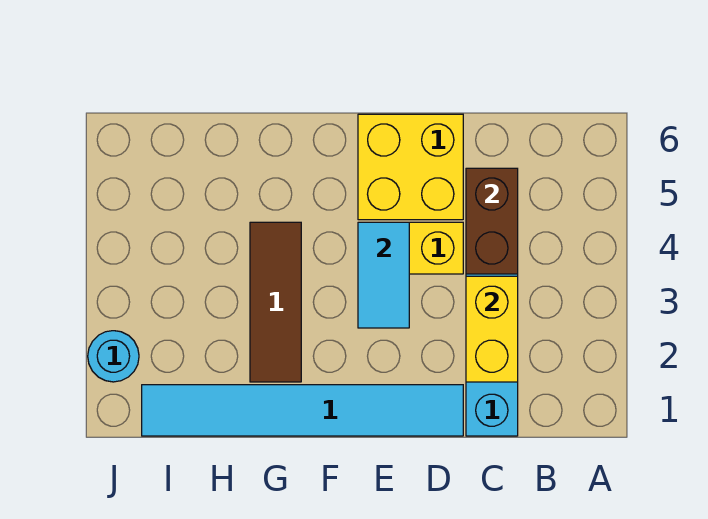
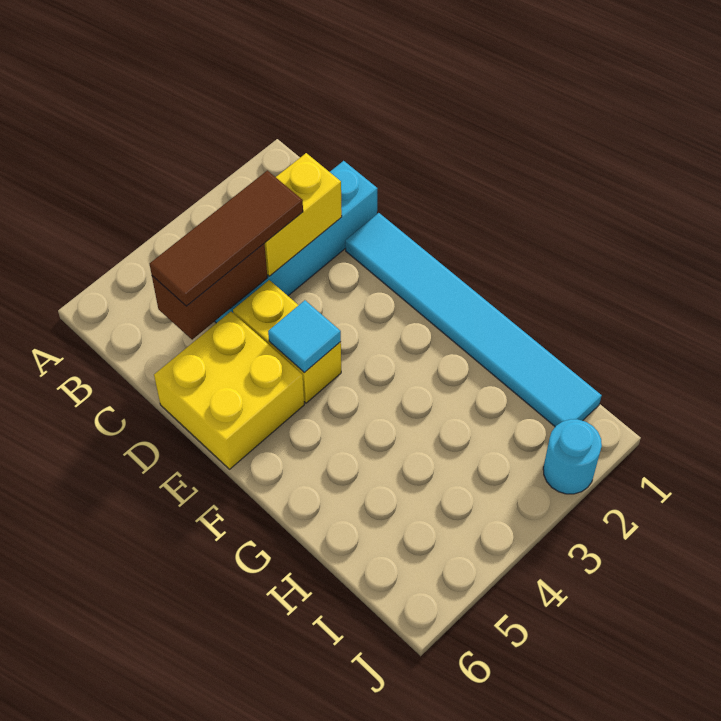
cyan tile E3:E4 level 2 -> cyan tile E4 level 2
brown tile G2:G4 level 1 -> brown tile C3:C5 level 3

